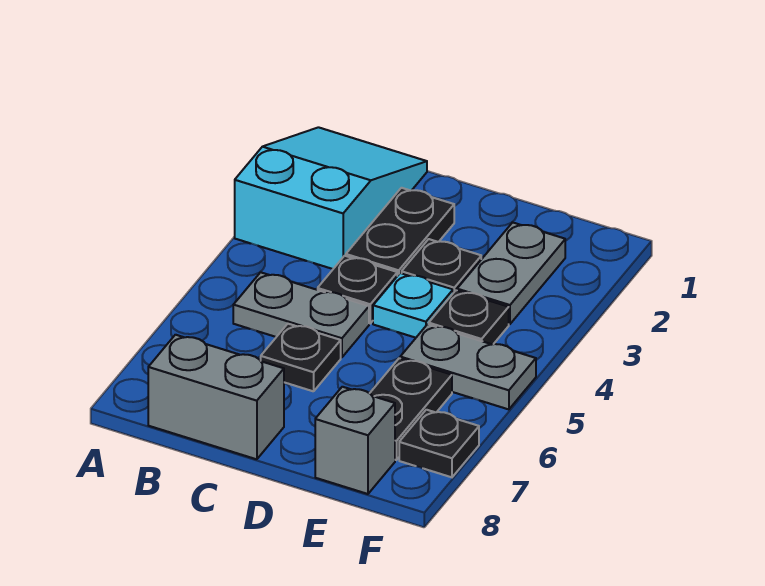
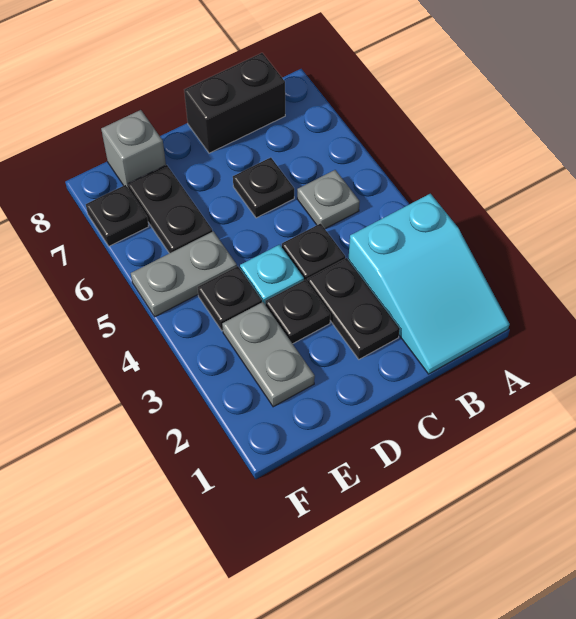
grey plate B5:C5 level 1 -> grey plate B5 level 1
grey brick B8:C8 level 1 -> black brick B8:C8 level 1

